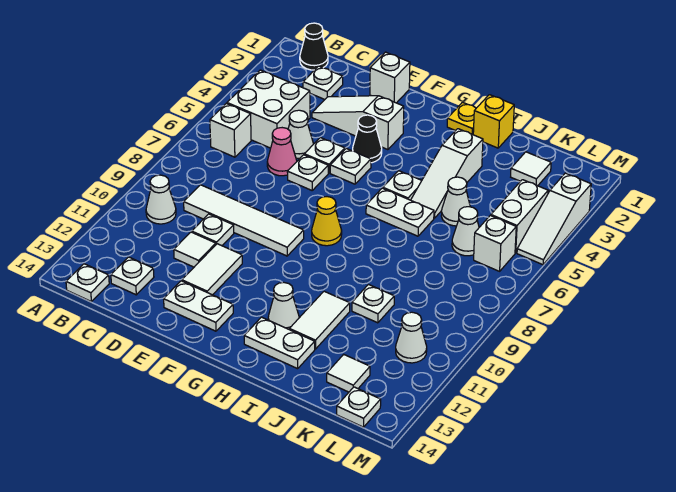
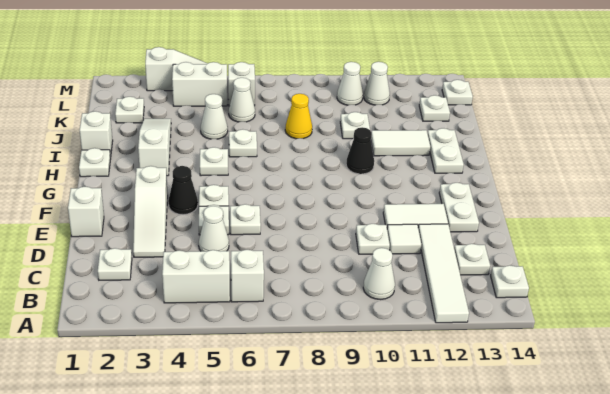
black cone B1 level 1 -> black cone H10 level 1
white brick B4:C5 level 1 -> white brick B4:B5 level 1
white tile C9:F9 level 1 -> white tile A12:D12 level 1
pink cone D6 level 1 -> none
yellow cone G8 level 1 -> yellow cone J8 level 1
yellow plate H1 level 1 -> white plate H1 level 1
white plate H6:I6 level 1 -> white plate I6 level 1
white cone H12 level 1 -> white cone L10 level 1
yellow brick I1 level 1 -> white brick I1 level 1
white slope I3:I5 level 1 top 3 -> white slope H3:J3 level 1 top H
white tile K2 level 1 -> white plate K2 level 1
white tile K13 level 1 -> white plate K13 level 1

